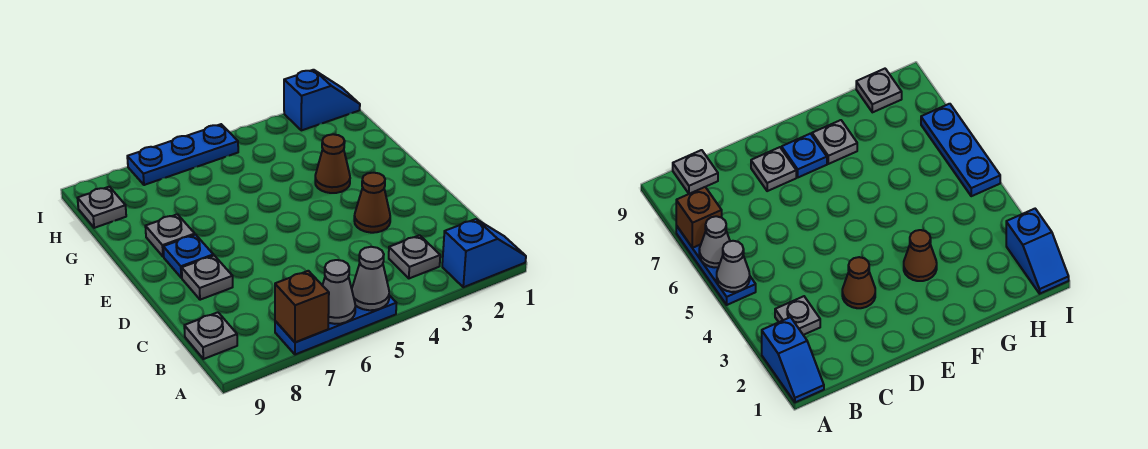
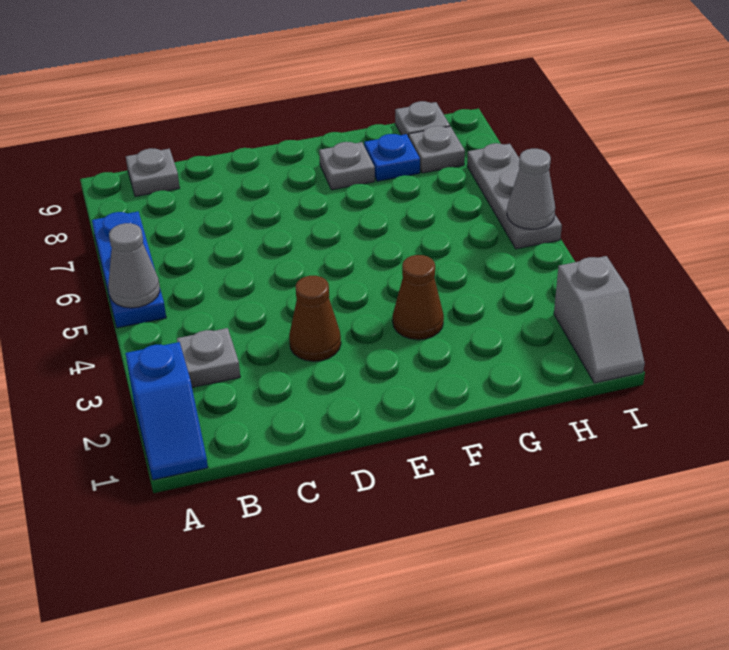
grey cone A6 level 2 -> grey cone I5 level 2
brown brick A7 level 2 -> none
grey plate D8 level 1 -> grey plate H8 level 1
blue plate E8 level 1 -> blue plate G8 level 1
blue slope I1:I2 level 1 top 2 -> grey slope I1:I2 level 1 top 2
blue plate I5:I7 level 1 -> grey plate I5:I7 level 1

